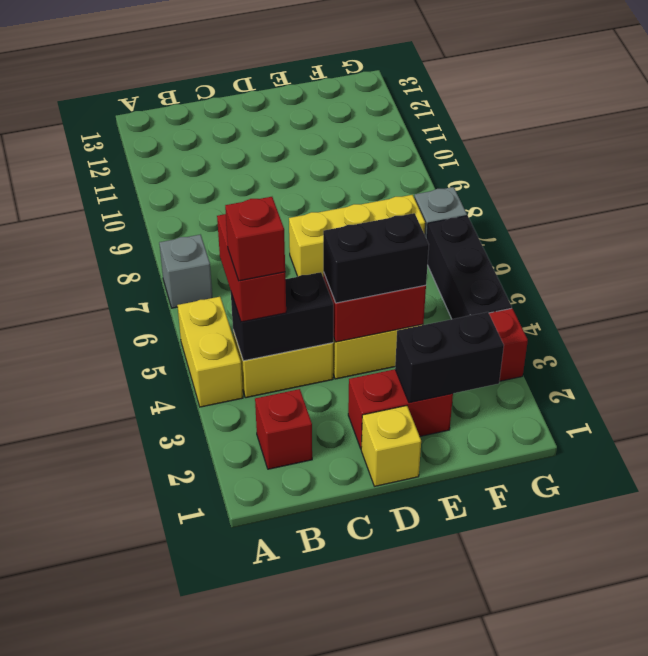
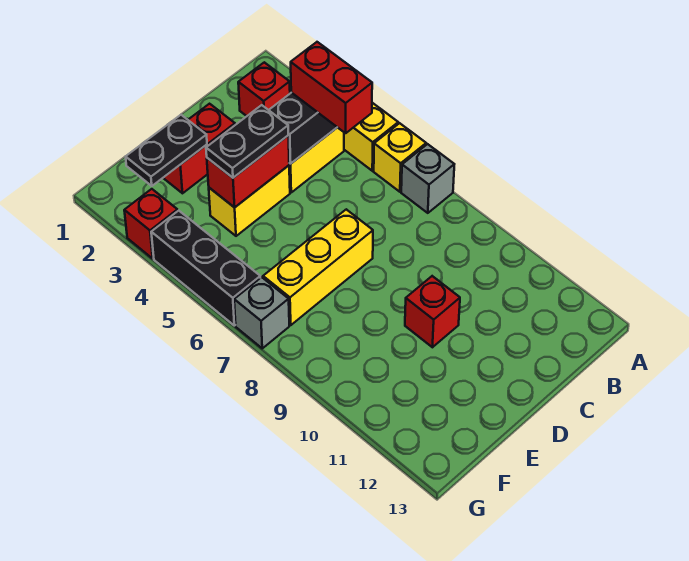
red brick B4 level 4 -> red brick D10 level 1
yellow brick D1 level 1 -> yellow brick A6 level 1
black brick D4:E4 level 3 -> black plate D4:E4 level 3
black brick E2:F2 level 2 -> black plate E2:F2 level 2

